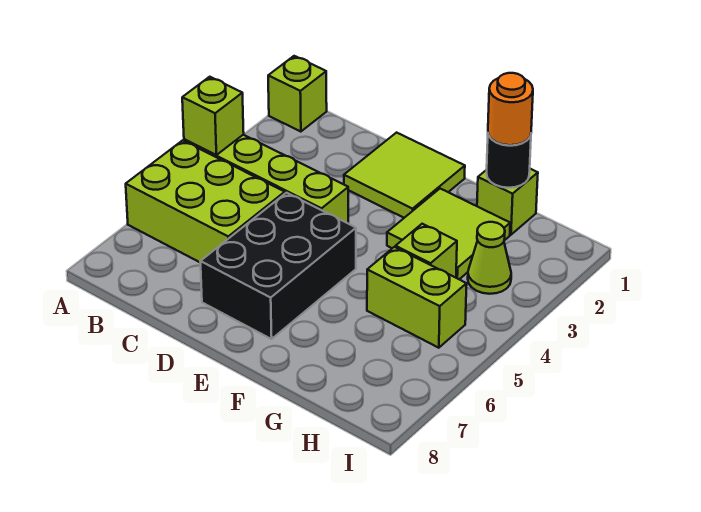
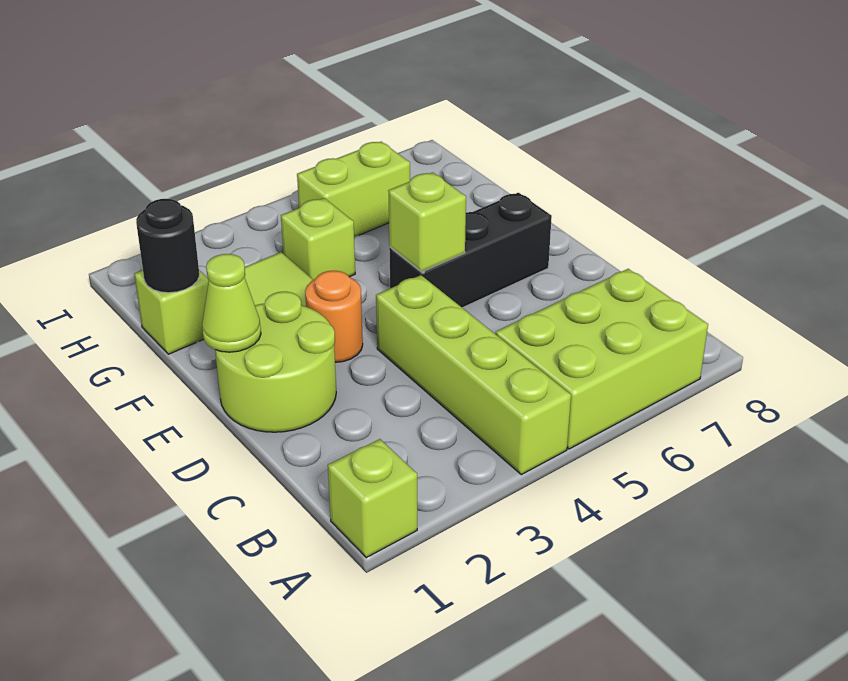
lime brick A4 level 2 -> lime brick E5 level 2
lime brick A5:C6 level 1 -> lime brick A5:B7 level 1
lime tile D1:E2 level 1 -> lime round brick D1:E2 level 1
black brick D5:E7 level 1 -> black brick E5:E7 level 1
orange round brick G1 level 3 -> orange round brick E3 level 1
lime brick G5:H5 level 1 -> lime brick H5:H6 level 1
lime cone H3 level 1 -> lime cone E1 level 2

